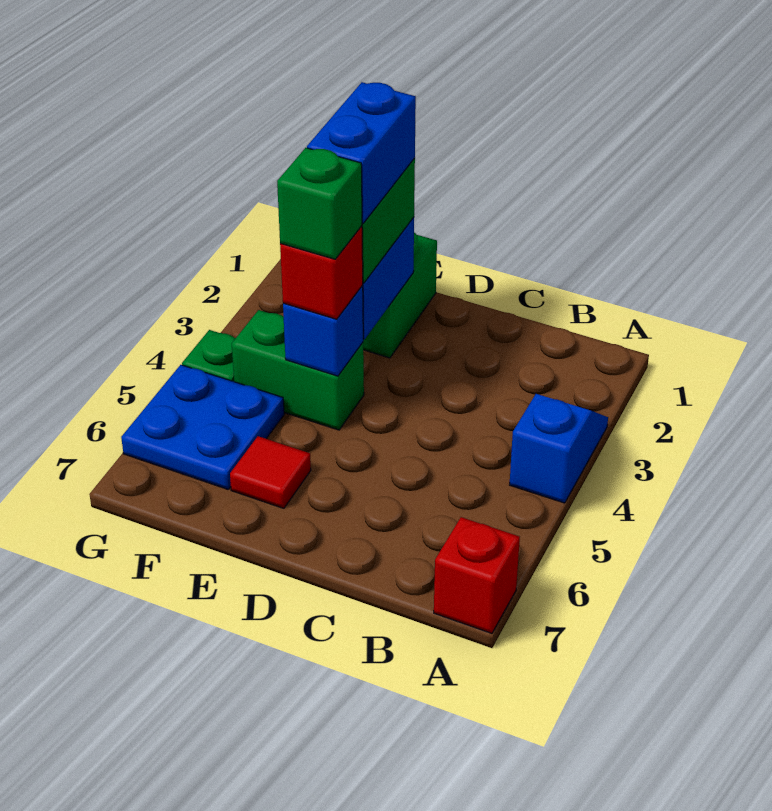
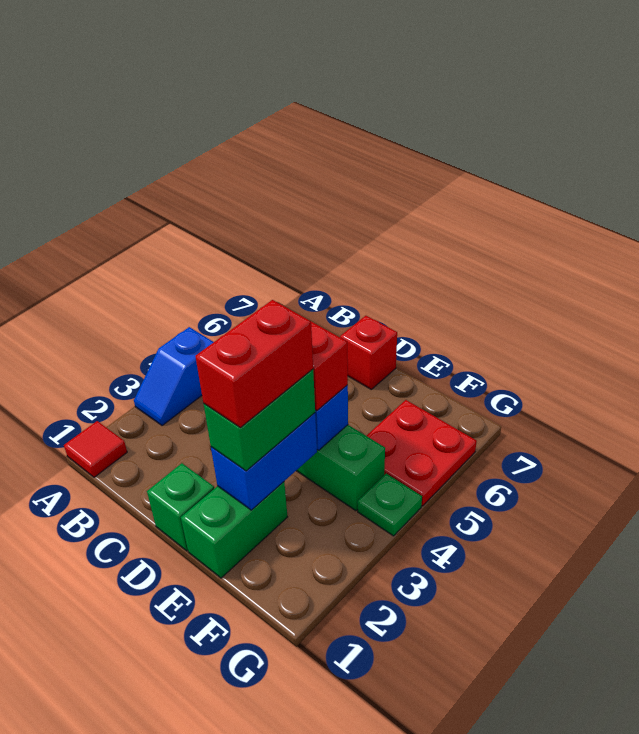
red brick A7 level 1 -> red brick D7 level 1
blue brick E2:E3 level 4 -> red brick E2:E3 level 4
green brick E4 level 4 -> green brick D1 level 1
red tile E6 level 1 -> red tile A1 level 1
blue plate F5:G6 level 1 -> red plate F5:G6 level 1

